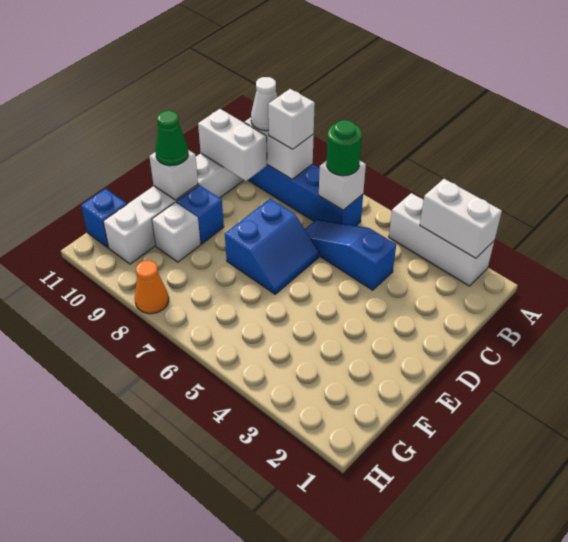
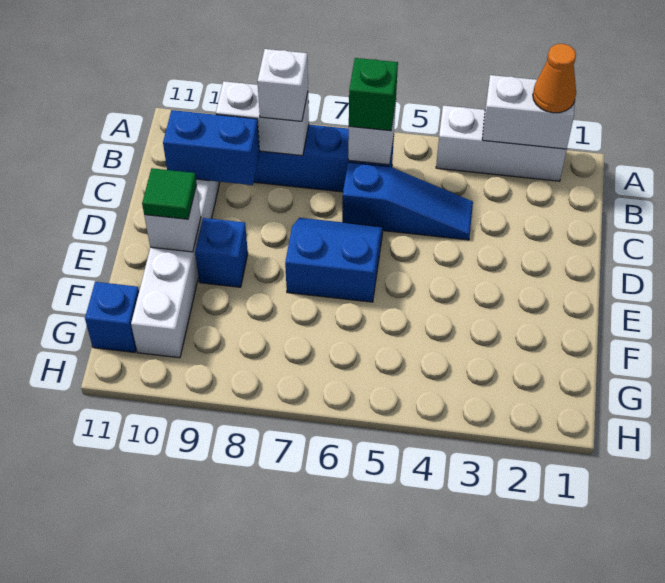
green round brick B6 level 3 -> green brick B6 level 3
white cone B9 level 3 -> none
blue slope C4:C6 level 1 top 4 -> blue slope C4:C6 level 1 top 6
white brick C9:C10 level 2 -> blue brick C9:C10 level 2
blue slope D6:E7 level 1 top 7 -> blue slope D6:E7 level 1 top E
green cone E10 level 3 -> green tile E10 level 3
white brick F9 level 1 -> none
orange cone H8 level 1 -> orange cone A2 level 3

